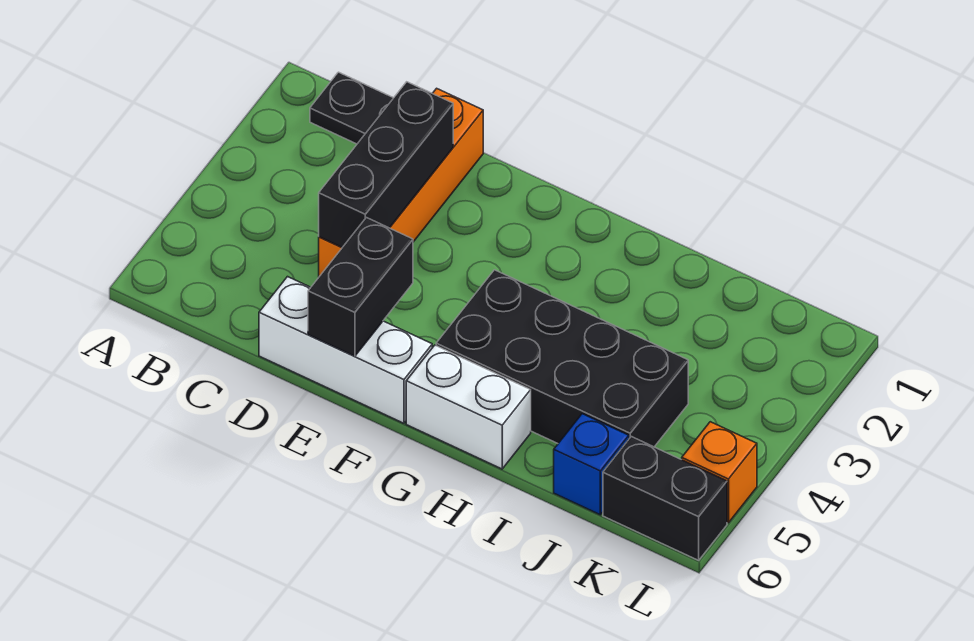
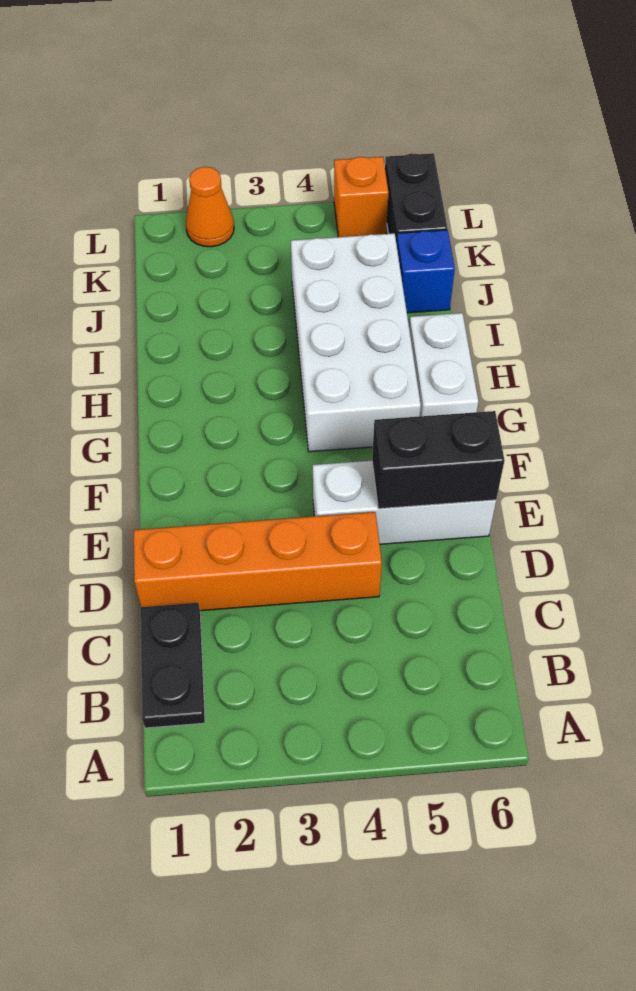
black brick D2:D4 level 2 -> none
white brick D6:F6 level 1 -> white brick E4:E6 level 1
black brick G4:J5 level 1 -> white brick G4:J5 level 1
none -> orange cone L2 level 1

